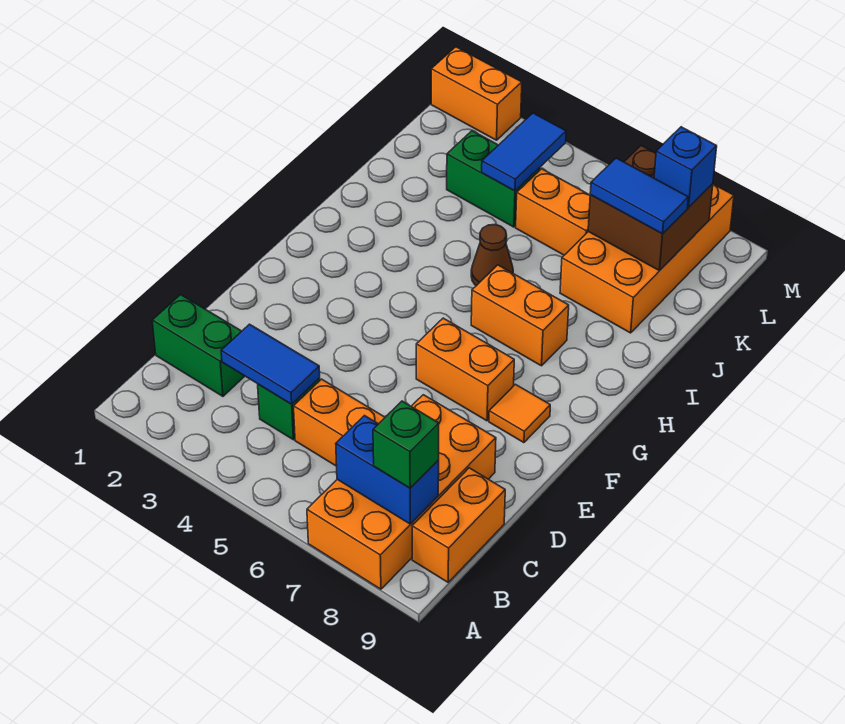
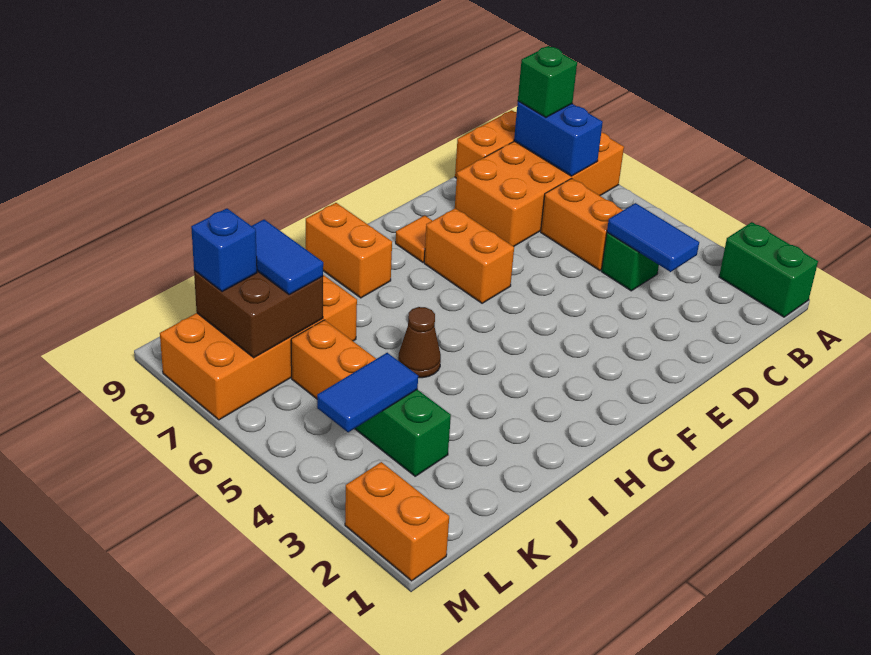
green brick C1:C2 level 1 -> green brick A1:A2 level 1
orange brick H6:H7 level 1 -> orange brick H8:H9 level 1

